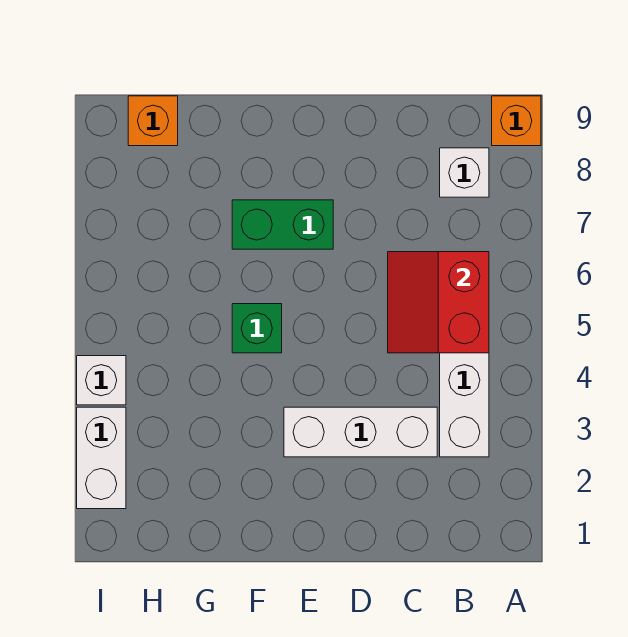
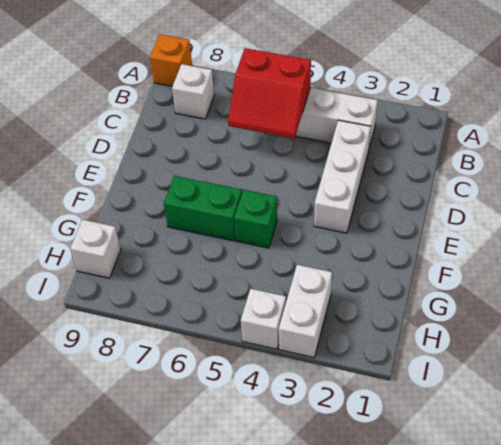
green brick E7:F7 level 1 -> green brick F6:F7 level 1
orange brick H9 level 1 -> white brick H9 level 1
white brick I2:I3 level 1 -> white brick H3:I3 level 1

